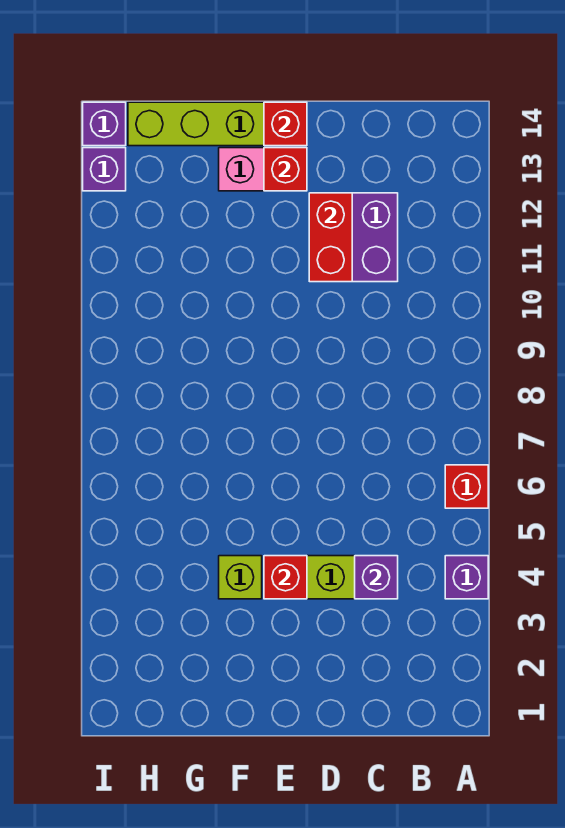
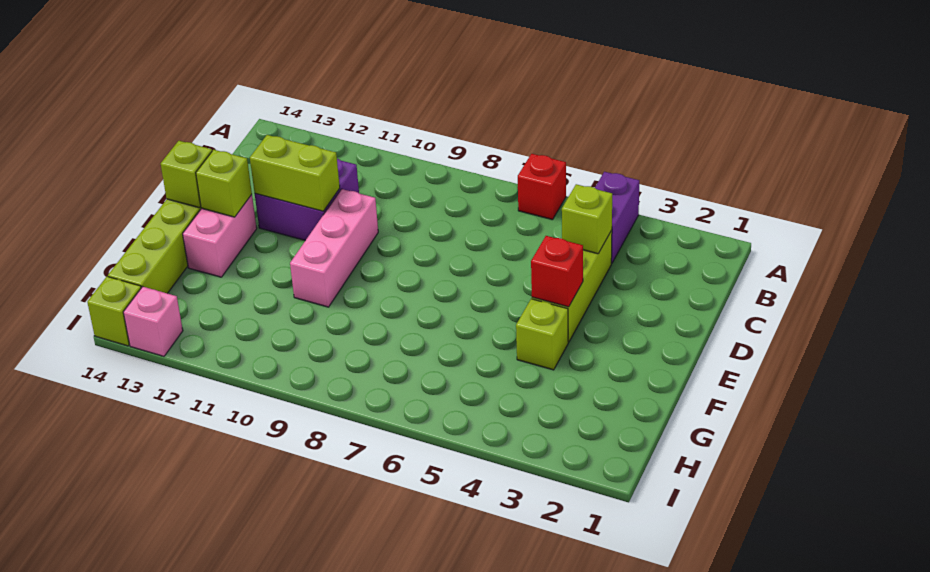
purple brick A4 level 1 -> purple brick A4:B4 level 1
purple brick C4 level 2 -> lime brick C4 level 2
none -> pink brick D10:F10 level 1
red brick D11:D12 level 2 -> lime brick D11:D12 level 2
red brick E13 level 2 -> lime brick E13 level 2
red brick E14 level 2 -> lime brick E14 level 2
purple brick I13 level 1 -> pink brick I13 level 1
purple brick I14 level 1 -> lime brick I14 level 1

